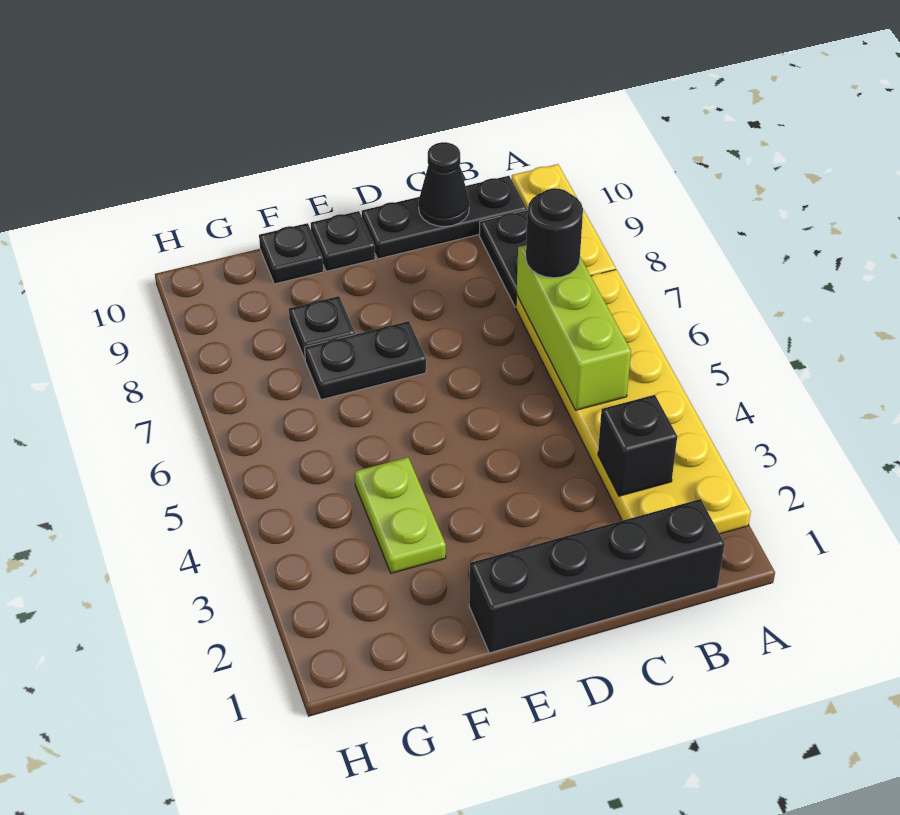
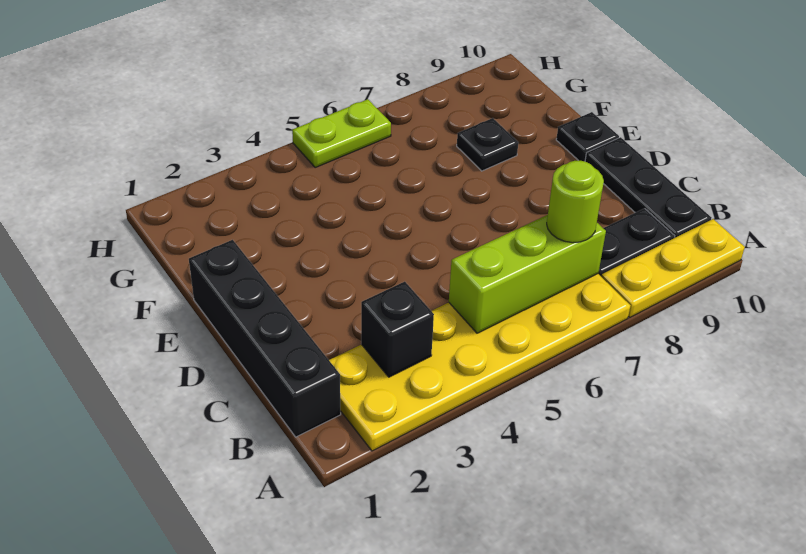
black round brick B7 level 3 -> lime round brick B7 level 3
black cone C10 level 2 -> none
black plate E7:F7 level 1 -> none
lime plate F3:F4 level 1 -> lime plate H5:H6 level 1
black plate F10 level 1 -> none

